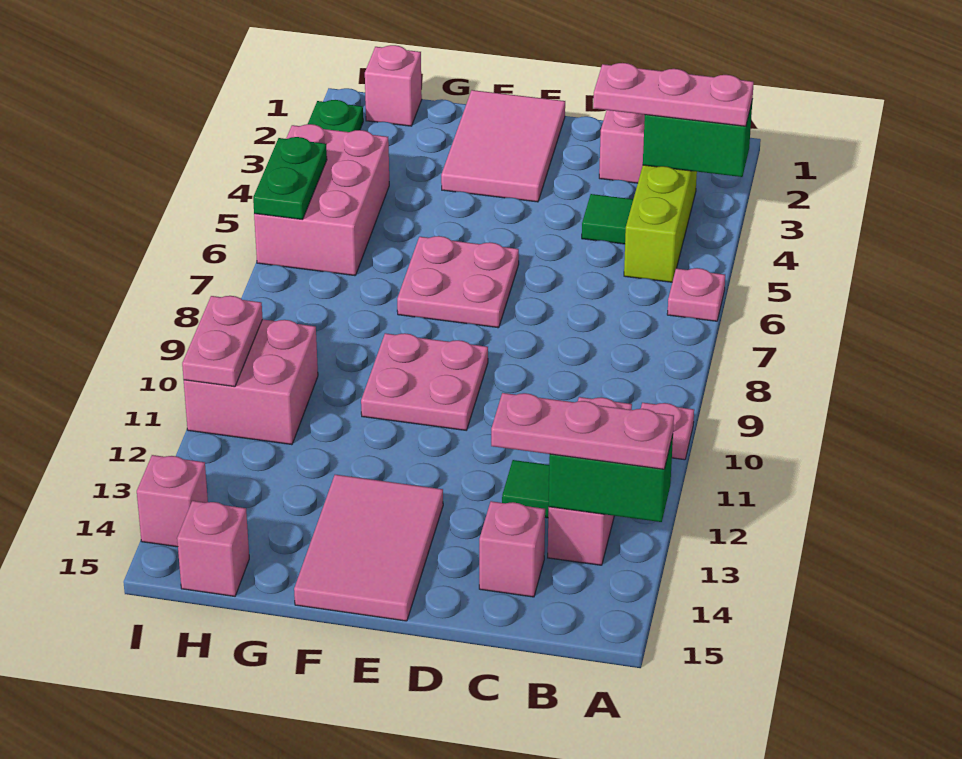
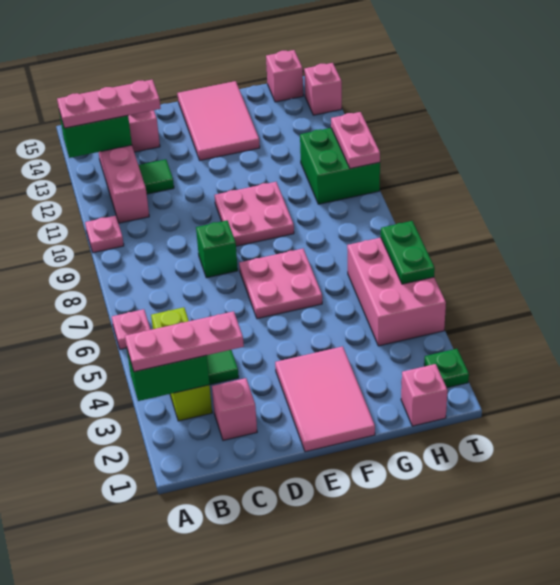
none -> green brick D8 level 1
pink brick H10:I11 level 1 -> green brick H10:I11 level 1

